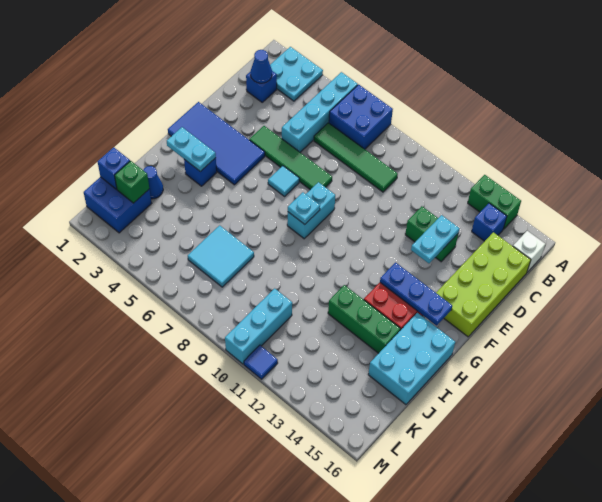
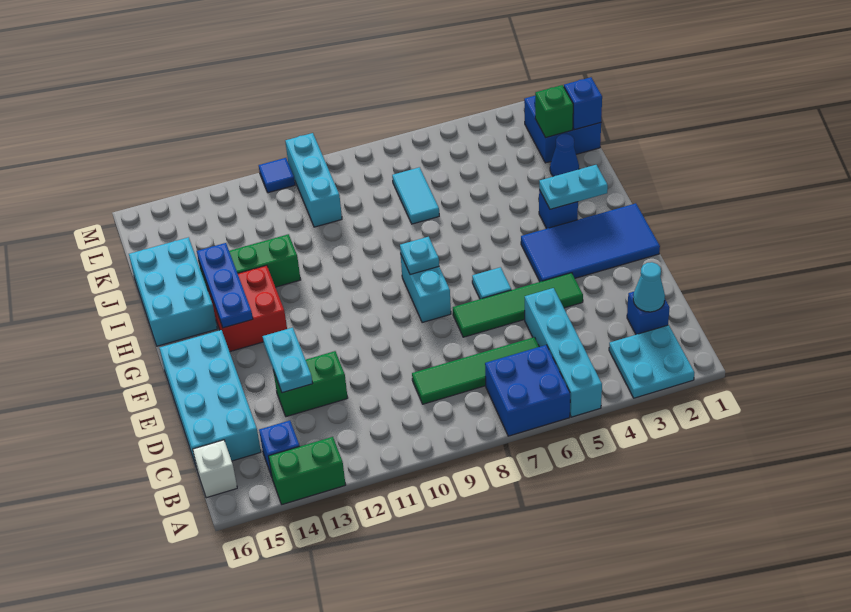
blue cone C2 level 2 -> cyan cone C2 level 2
lime brick C15:F16 level 1 -> cyan brick C15:F16 level 1
blue plate G13:G15 level 2 -> blue plate G14:I14 level 2
cyan tile J6:K7 level 1 -> cyan tile J7:K7 level 1

